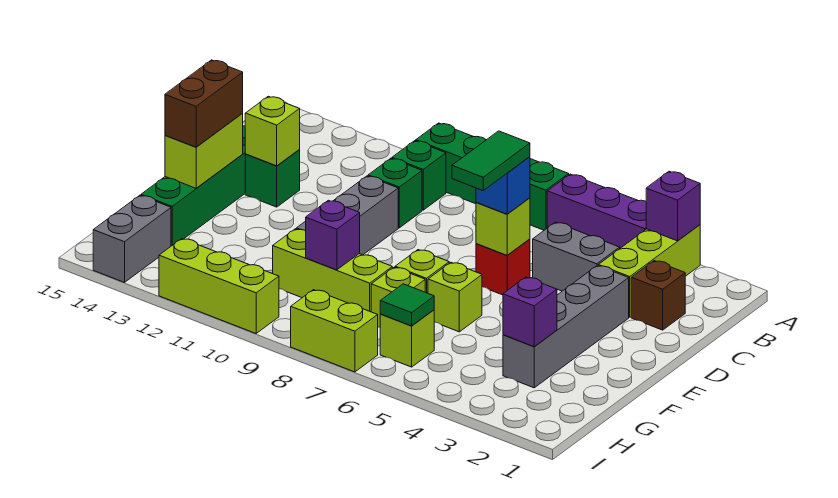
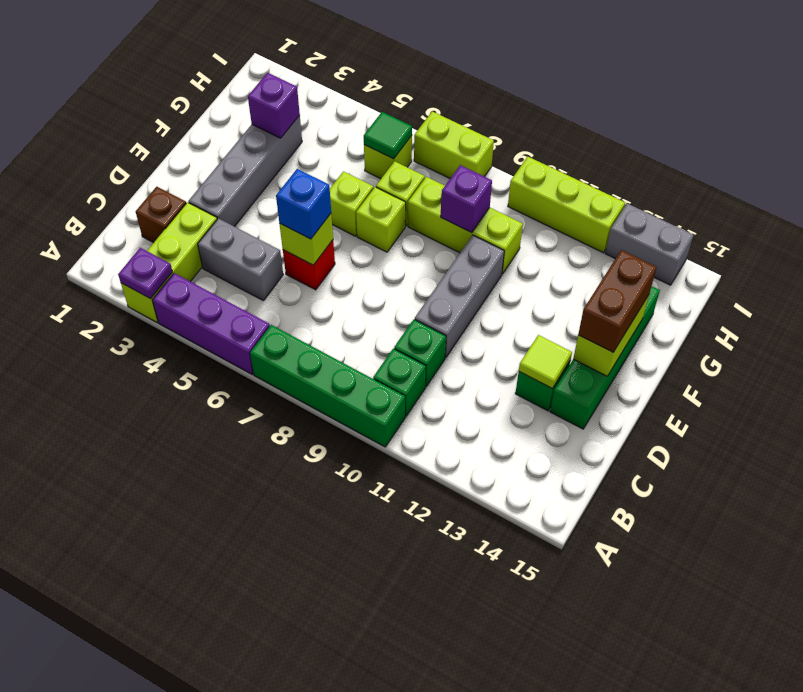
purple brick A3 level 2 -> purple plate A3 level 2
green tile D6:E6 level 4 -> none
lime brick D13 level 2 -> lime tile D13 level 2
grey brick H14:I14 level 1 -> grey brick I13:I14 level 1

